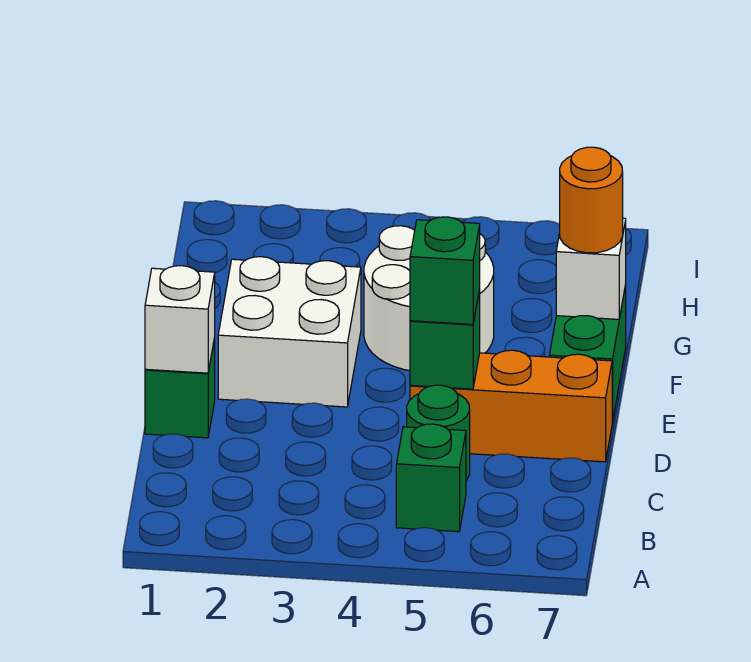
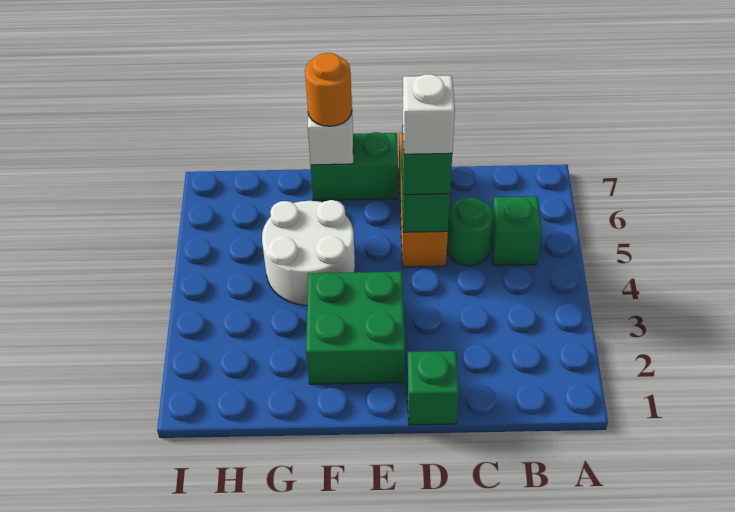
white brick D1 level 2 -> white brick D5 level 4
white brick E2:F3 level 1 -> green brick E2:F3 level 1

